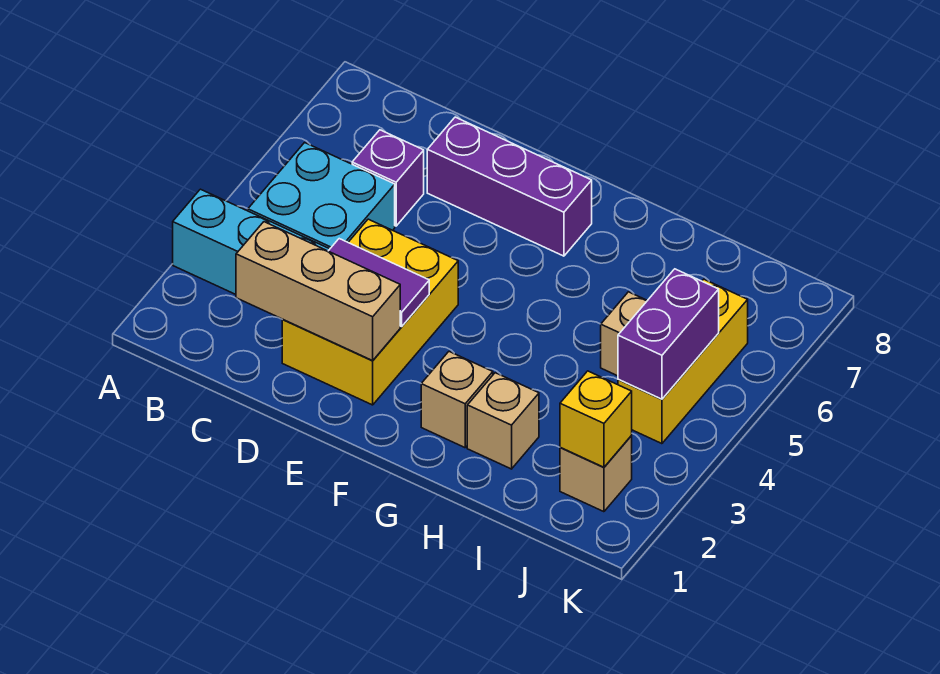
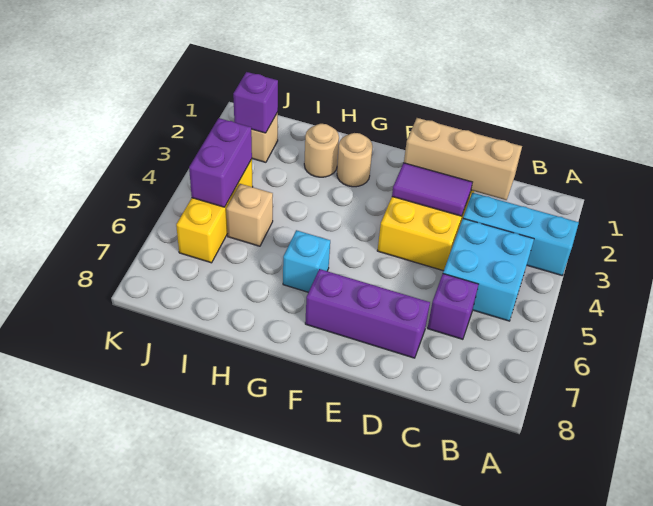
tan brick G2 level 1 -> tan round brick G2 level 1
none -> cyan brick G6 level 1
tan brick H2 level 1 -> tan round brick H2 level 1
yellow brick J2 level 2 -> purple brick J2 level 2

